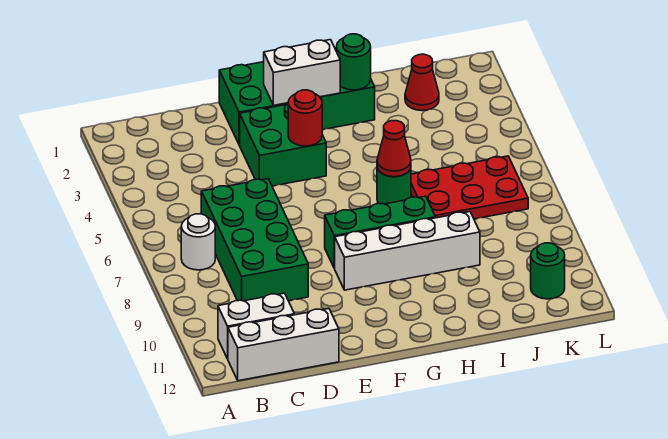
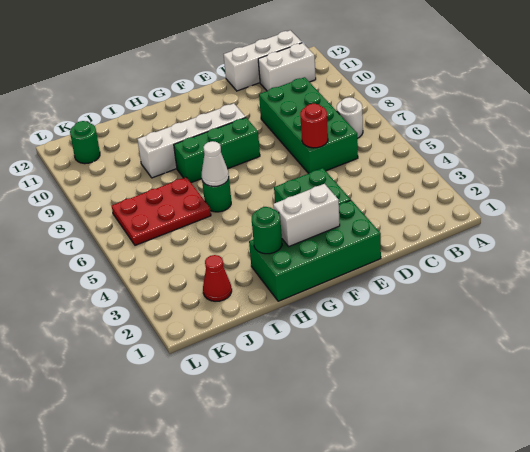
red round brick F4 level 2 -> red round brick D6 level 2
red cone H6 level 2 -> white cone H6 level 2

